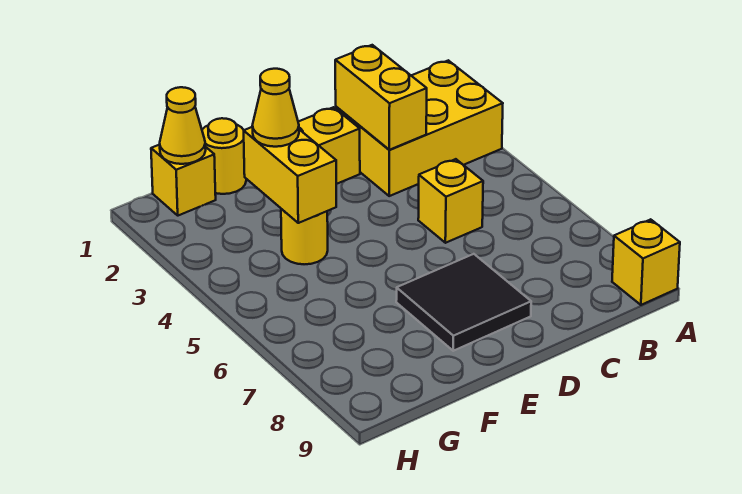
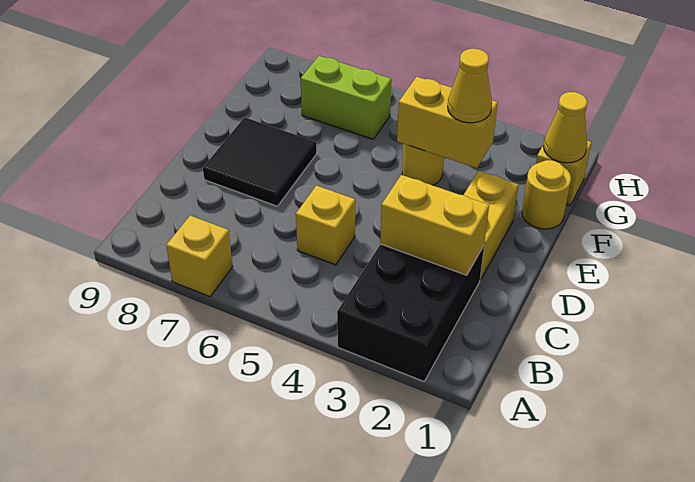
yellow brick A2:C3 level 1 -> black brick A2:C3 level 1
yellow brick A9 level 1 -> yellow brick A7 level 1
none -> lime brick G6:G7 level 1

